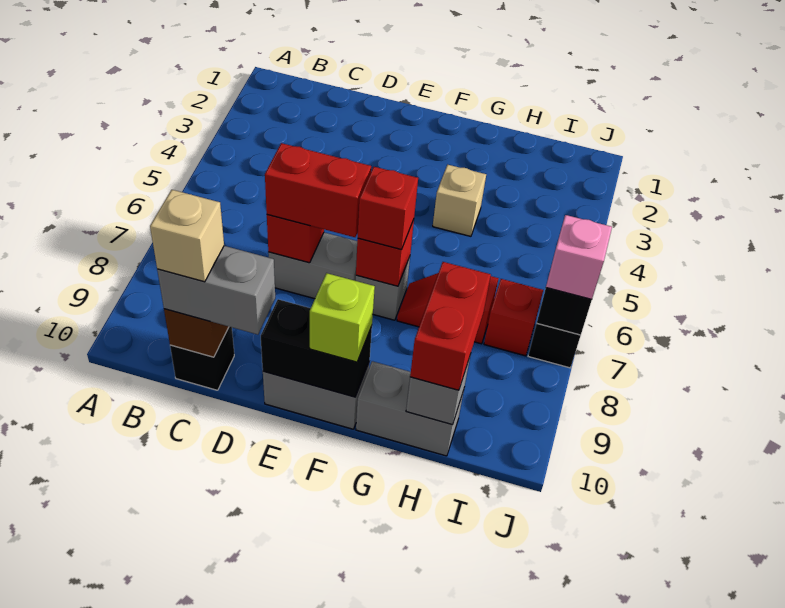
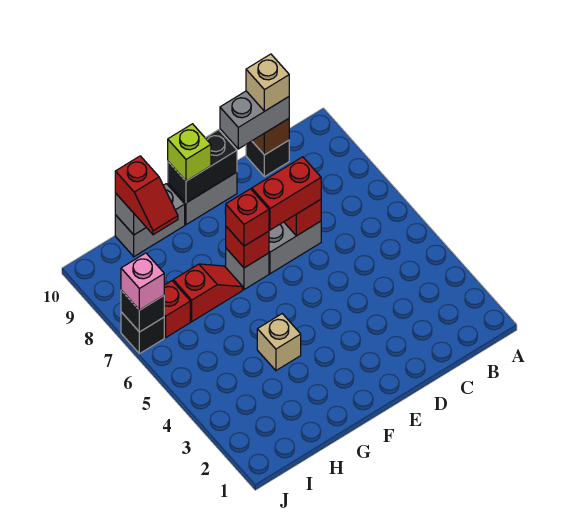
red brick H9:H10 level 3 -> red slope H9:H10 level 3 top 10

